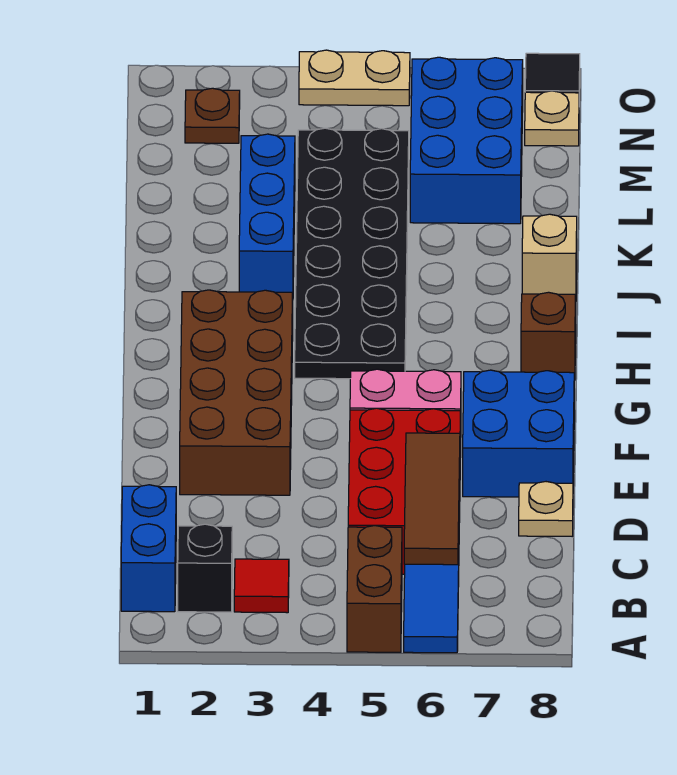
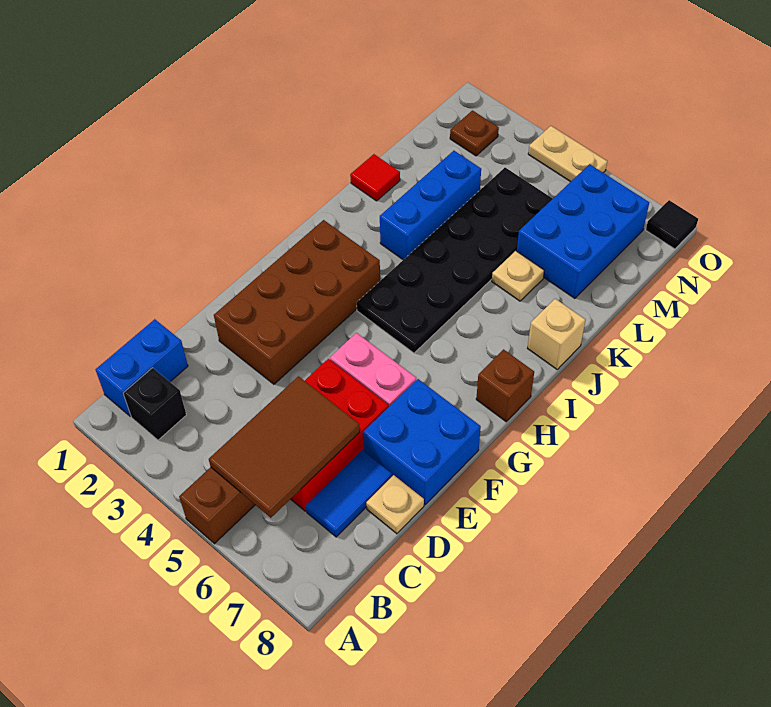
blue tile A6:B6 level 1 -> blue tile C7:D7 level 1
red tile B3 level 1 -> red tile K1 level 1
brown tile B6:D6 level 2 -> brown tile B5:D6 level 2
tan plate N8 level 1 -> tan plate K6 level 1

